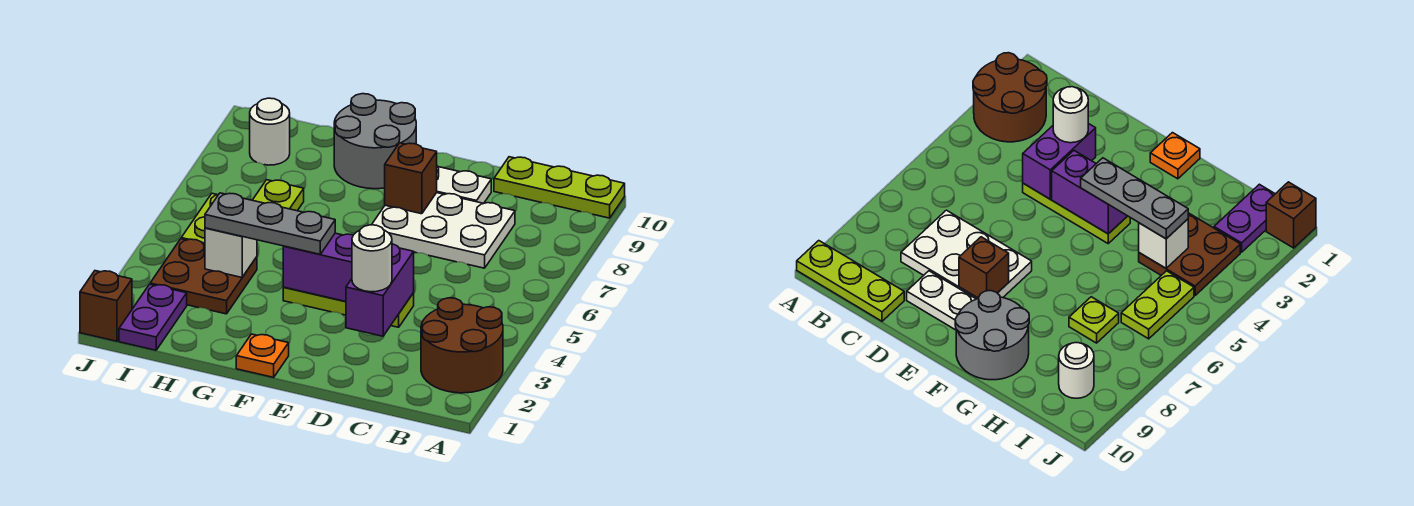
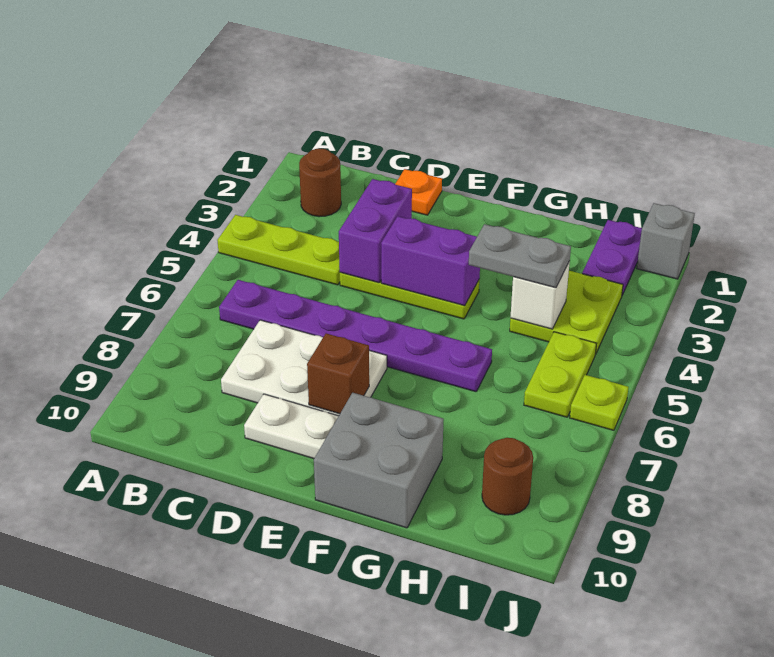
brown round brick A2:B3 level 1 -> brown round brick B2 level 1
lime plate A10:C10 level 1 -> lime plate A4:C4 level 1
none -> purple plate B6:G6 level 1
white round brick D3 level 3 -> none
orange plate F1 level 1 -> orange plate D1 level 1
grey plate F4:H4 level 3 -> grey plate G4:H4 level 3
grey round brick F9:G10 level 1 -> grey brick F9:G10 level 1
brown plate H3:I4 level 1 -> lime plate H3:I4 level 1
lime plate H7 level 1 -> lime plate J6 level 1
white round brick I9 level 1 -> brown round brick I9 level 1
brown brick J1 level 1 -> grey brick J1 level 1

